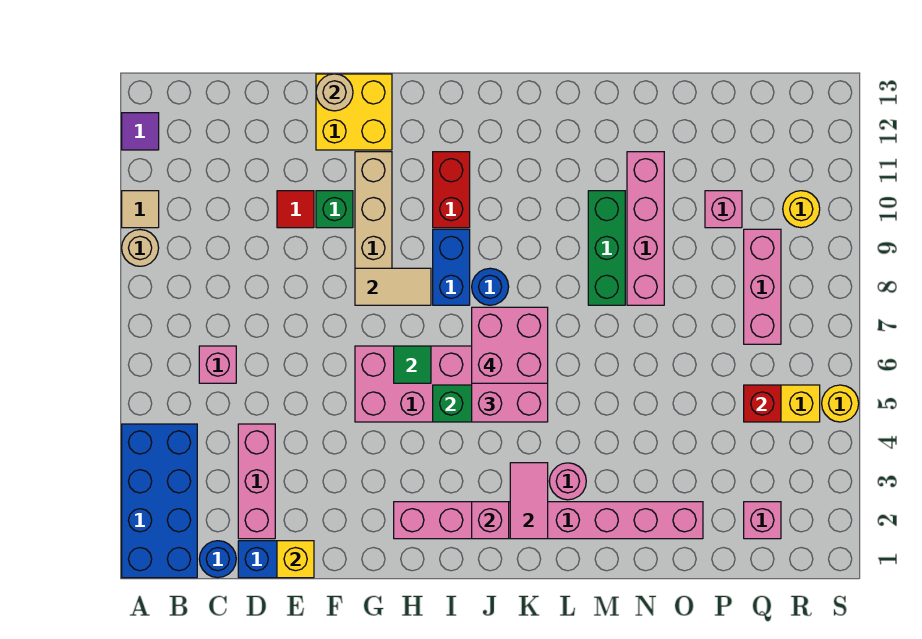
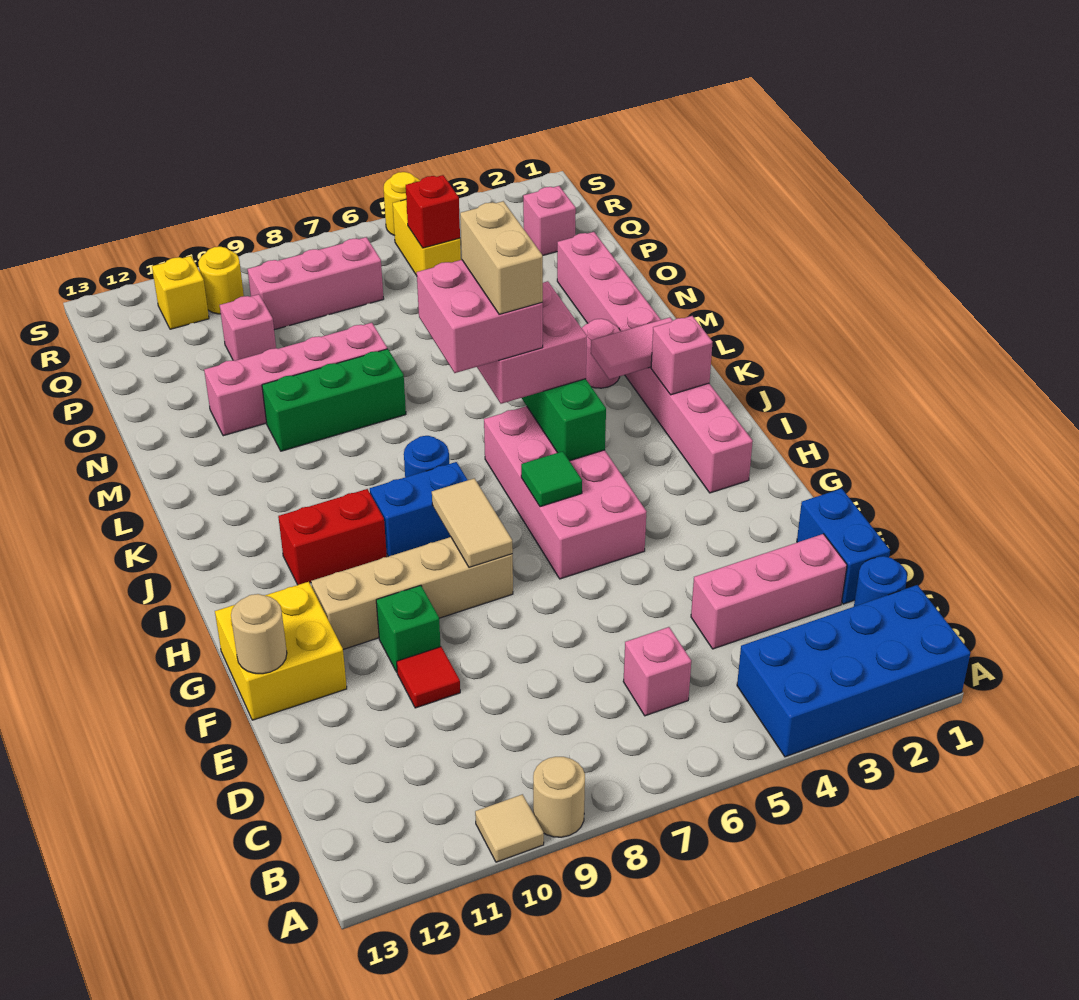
purple tile A12 level 1 -> none
yellow brick E1 level 2 -> yellow brick R11 level 1
none -> tan brick J6:K6 level 5

